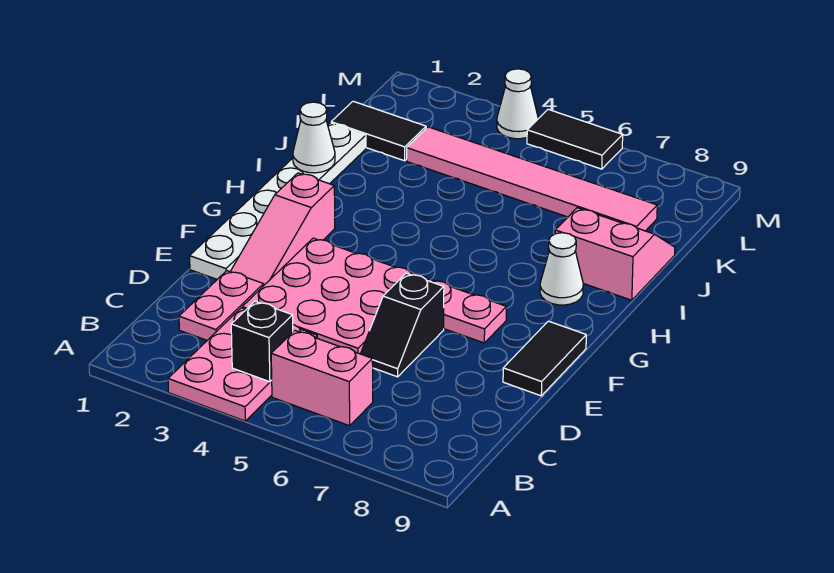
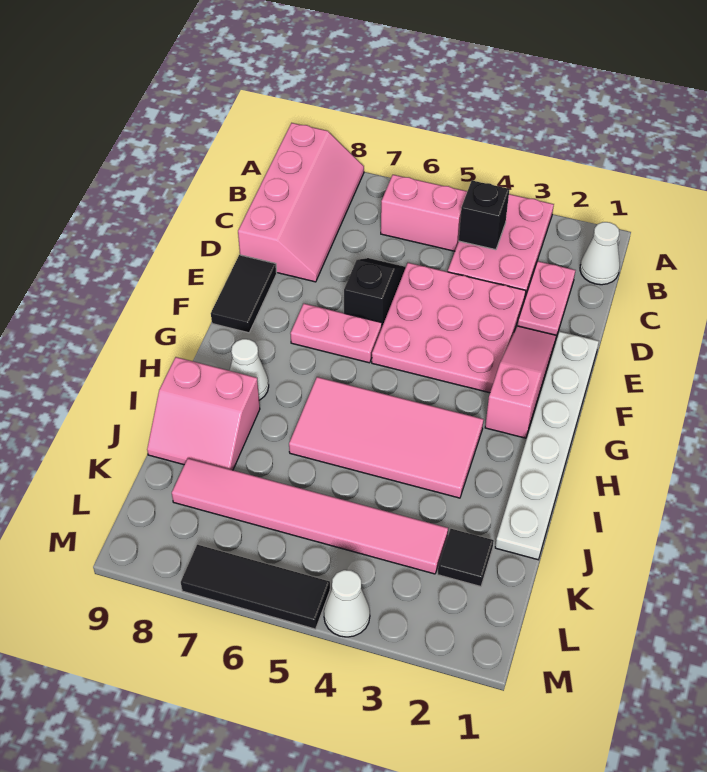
none -> pink slope A8:D9 level 1 top 9
none -> pink tile H3:I6 level 1
white cone I1 level 2 -> white cone B1 level 1
black tile K1:K2 level 1 -> black tile K2 level 1
black tile M5:M6 level 1 -> black tile M5:M7 level 1

